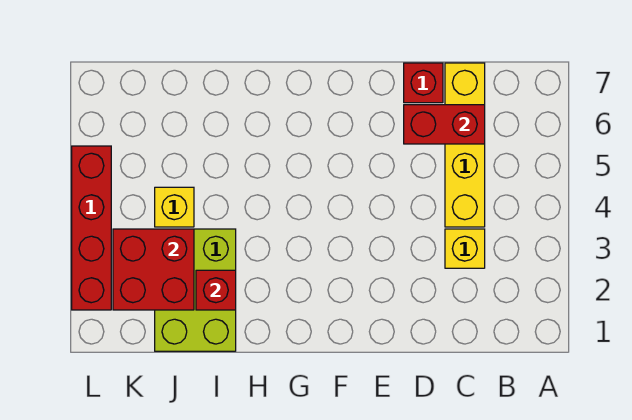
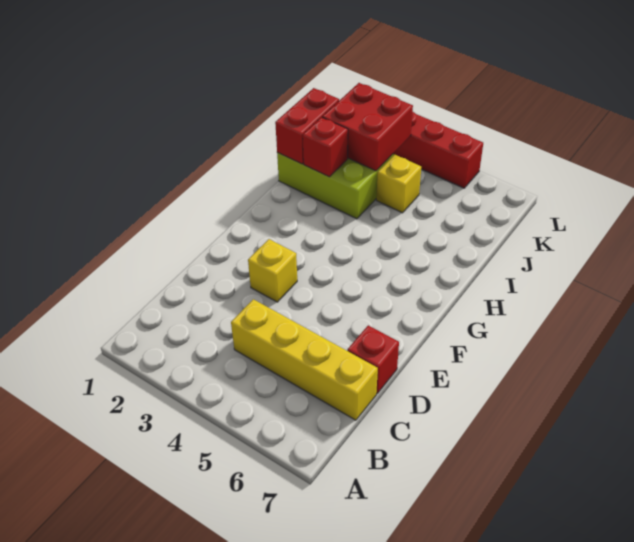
yellow brick C3 level 1 -> yellow brick E3 level 1
red brick C6:D6 level 2 -> red brick I1:J1 level 2

